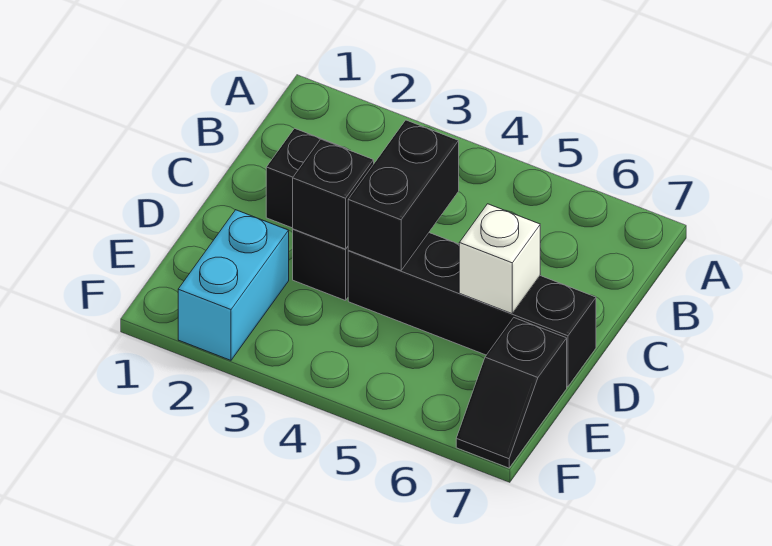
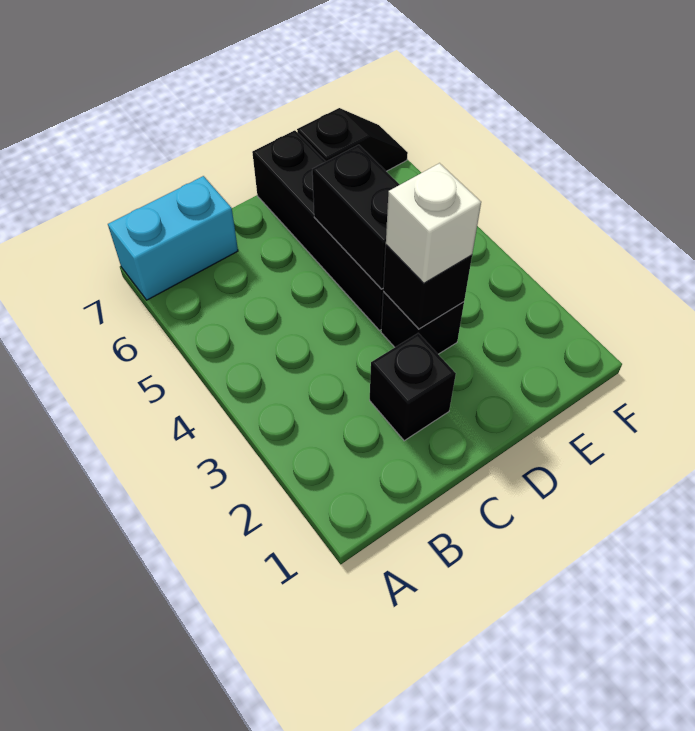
black brick C4:D4 level 2 -> black brick D4:D5 level 2
white brick D6 level 2 -> white brick D3 level 3
cyan brick E2:F2 level 1 -> cyan brick A7:B7 level 1

